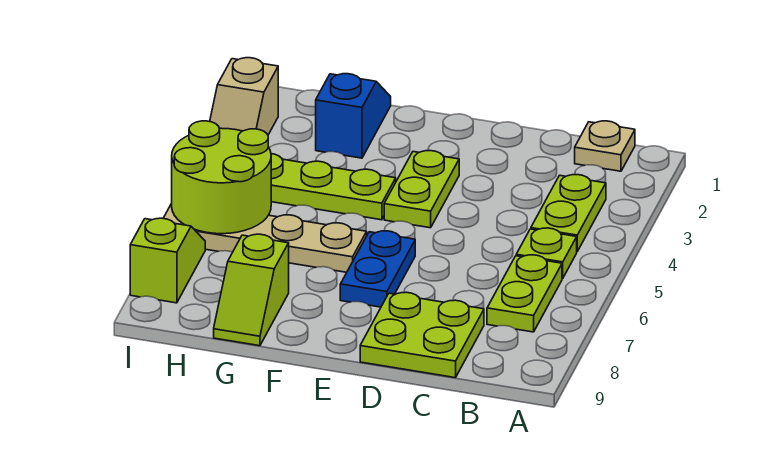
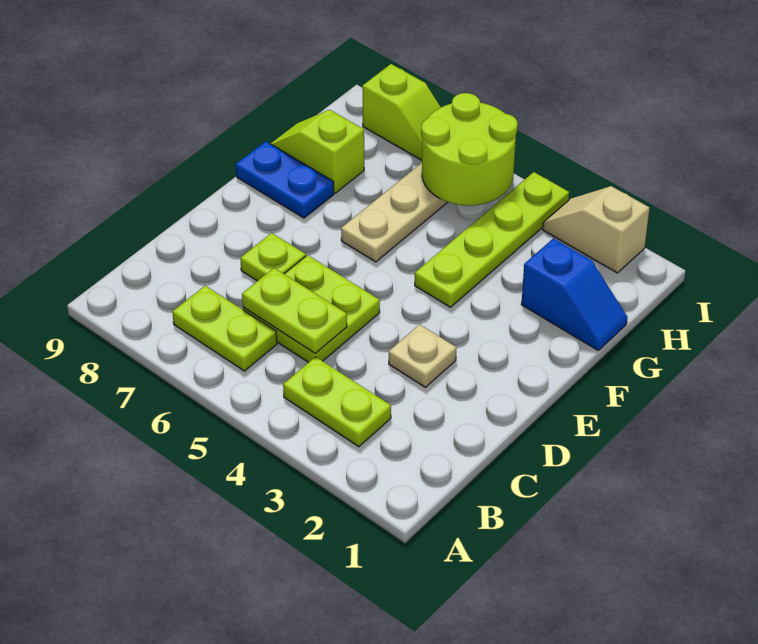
tan plate B1 level 1 -> tan plate D3 level 1
lime plate B5 level 1 -> lime plate D7 level 1
lime plate C8:D9 level 1 -> lime plate C5:D6 level 1
lime plate E3:E4 level 1 -> lime plate C5:C6 level 2
blue plate E6:E7 level 1 -> blue plate F8:F9 level 1

